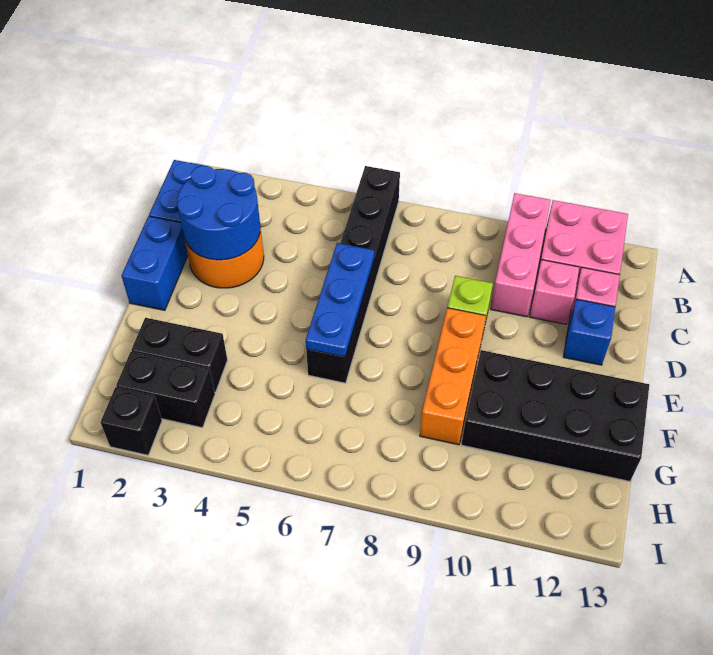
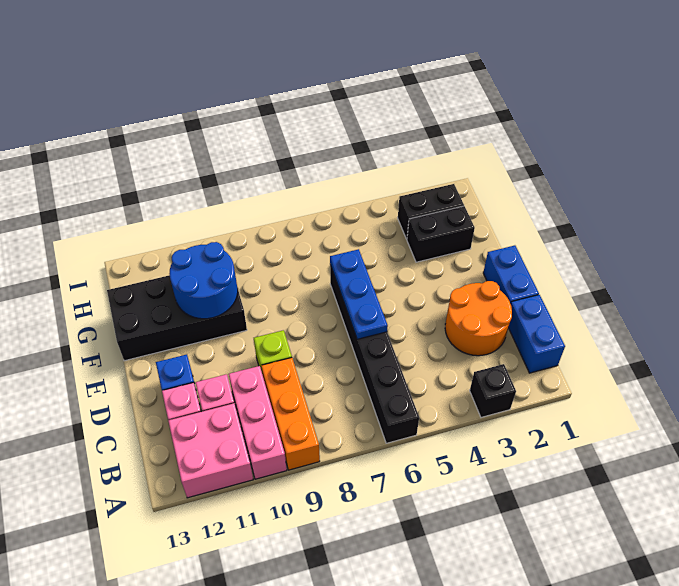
blue round brick C2:D3 level 2 -> blue round brick F10:G11 level 2
orange brick E9:G9 level 1 -> orange brick A9:C9 level 1
black brick I2 level 1 -> black brick A3 level 1

